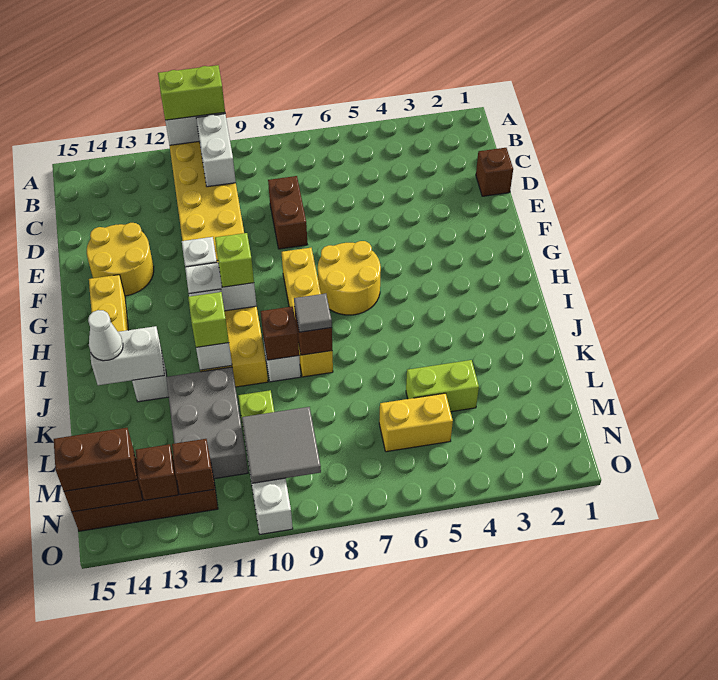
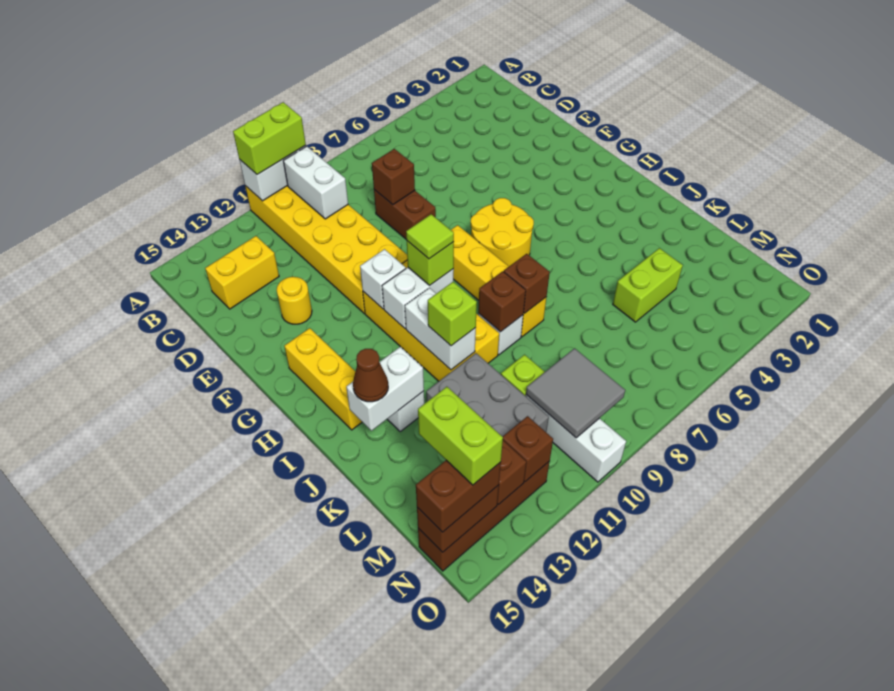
brown brick D1 level 1 -> brown brick D8 level 2
yellow round brick E13:F14 level 1 -> yellow round brick E13 level 1
none -> lime tile H10 level 4
grey tile J8 level 3 -> none
white cone J14 level 3 -> brown cone J14 level 3
yellow brick M5:M6 level 1 -> yellow brick C13:C14 level 1
none -> lime brick M14:N14 level 4

